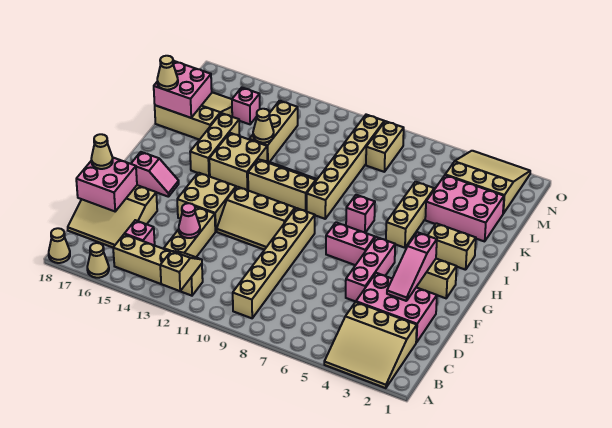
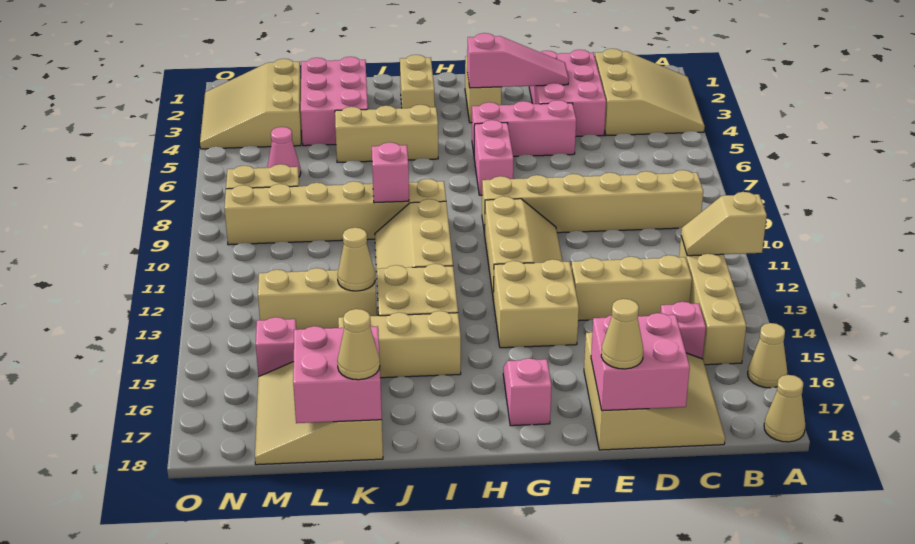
pink cone D13 level 2 -> pink cone M6 level 1
pink brick I7 level 1 -> pink brick J9 level 2

